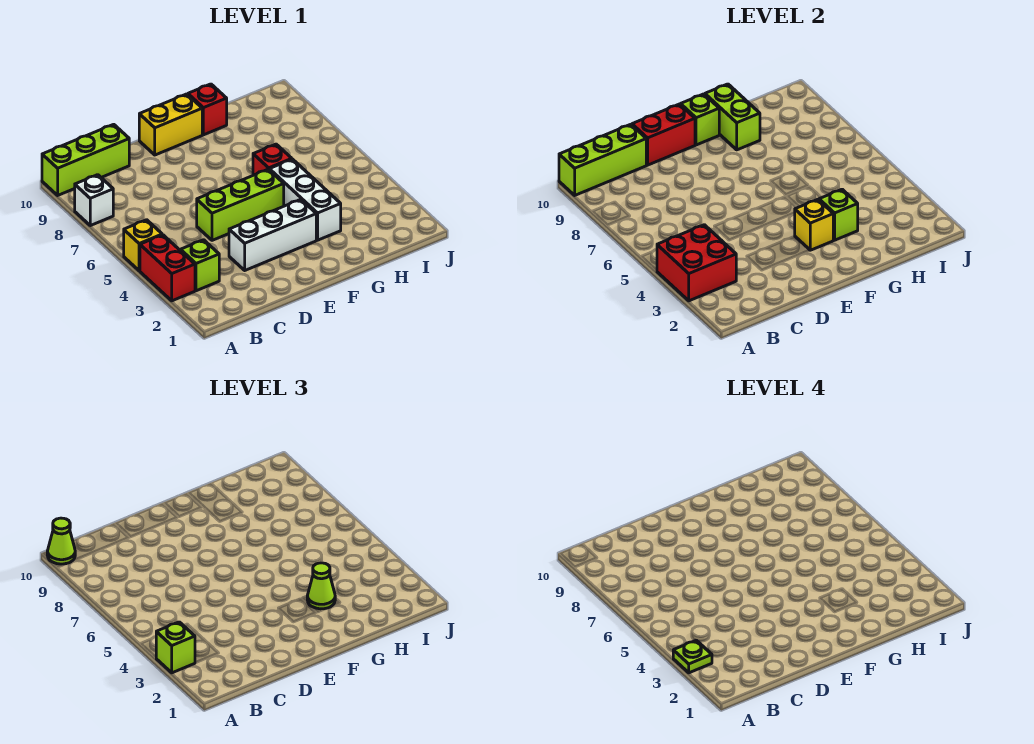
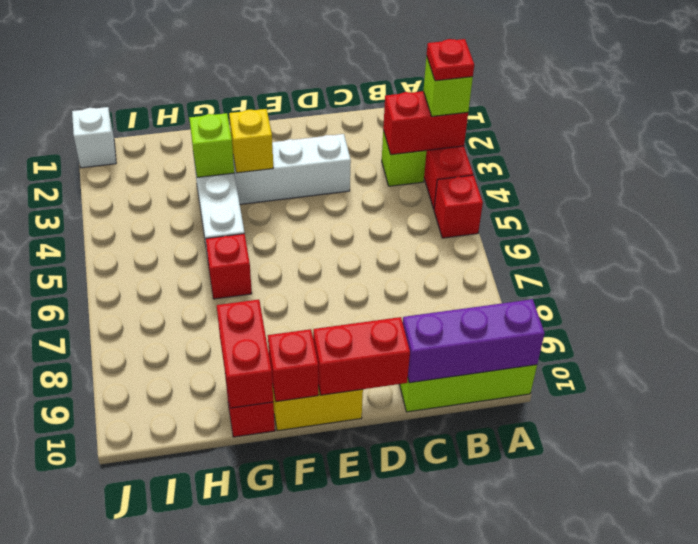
red brick A3:B4 level 2 -> red brick A3:B3 level 2
lime plate A3 level 4 -> red plate A3 level 4
yellow brick A5 level 1 -> red brick A5 level 1
white brick A8 level 1 -> white brick J1 level 1
lime brick A10:C10 level 2 -> purple brick A10:C10 level 2
lime cone A10 level 3 -> none
lime brick D5:F5 level 1 -> none
lime brick F10 level 2 -> red brick F10 level 2
lime cone G3 level 3 -> none
lime brick G9:G10 level 2 -> red brick G9:G10 level 2

